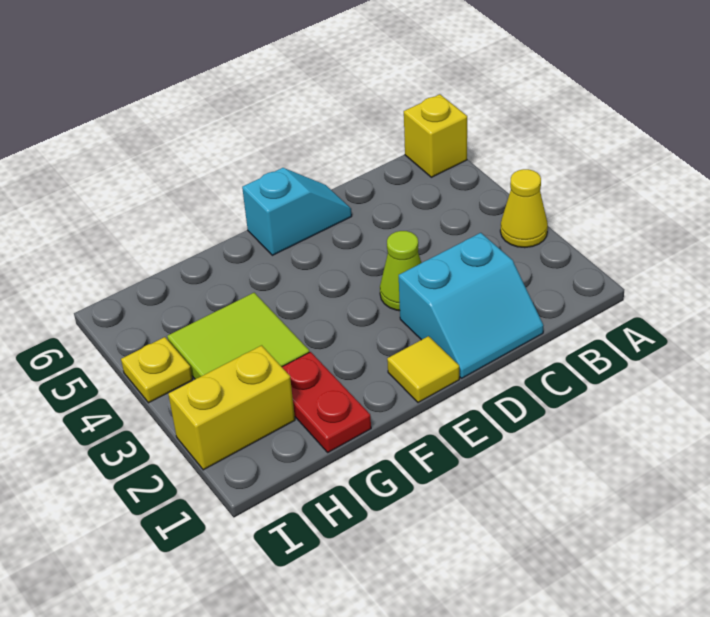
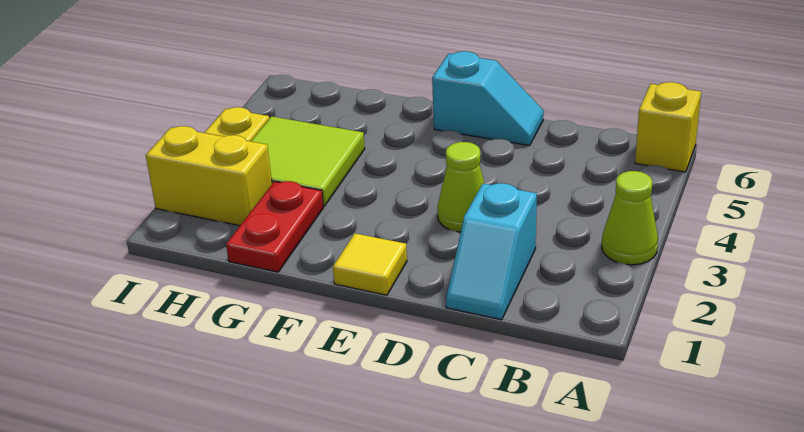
yellow cone A3 level 1 -> lime cone A3 level 1
cyan slope C1:D2 level 1 top 2 -> cyan slope C1:C2 level 1 top 2

